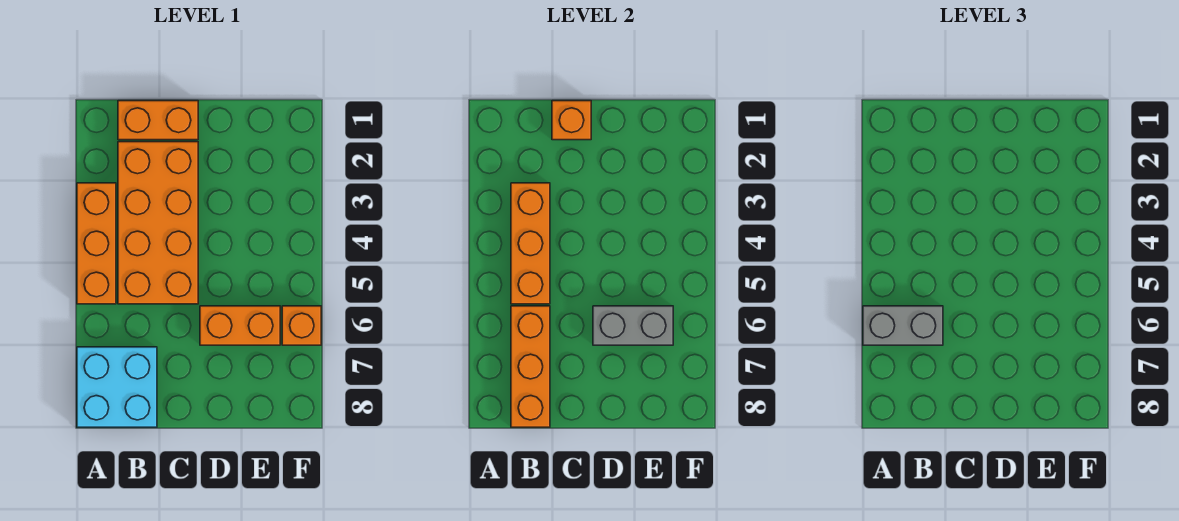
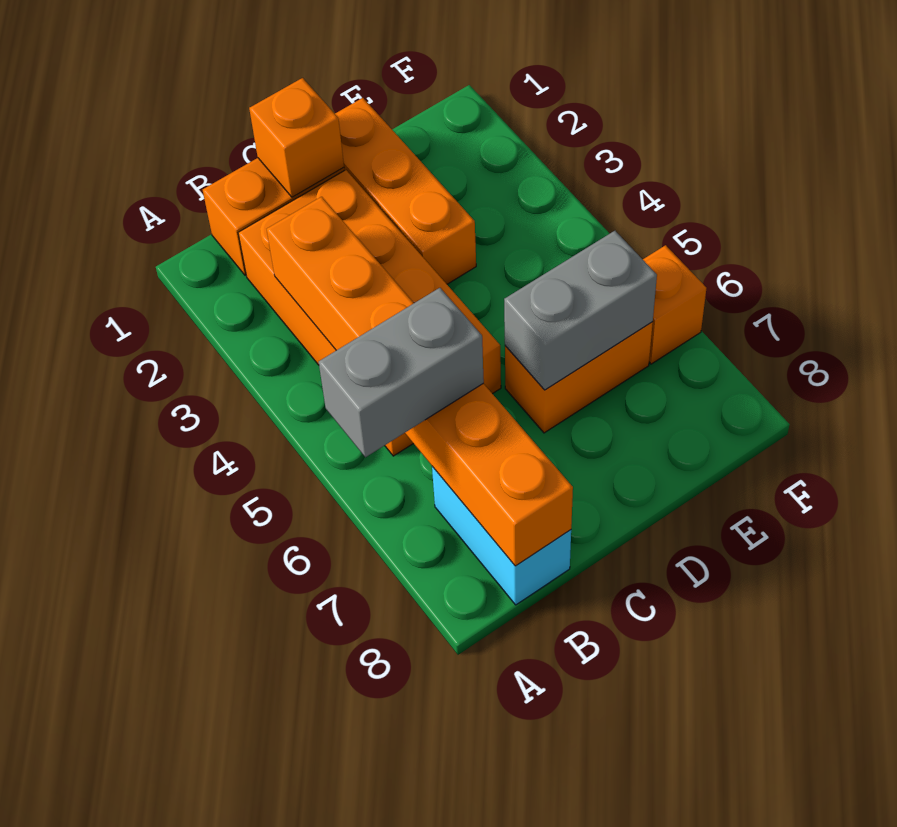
orange brick A3:A5 level 1 -> orange brick D1:D3 level 1
cyan brick A7:B8 level 1 -> cyan brick B7:B8 level 1

